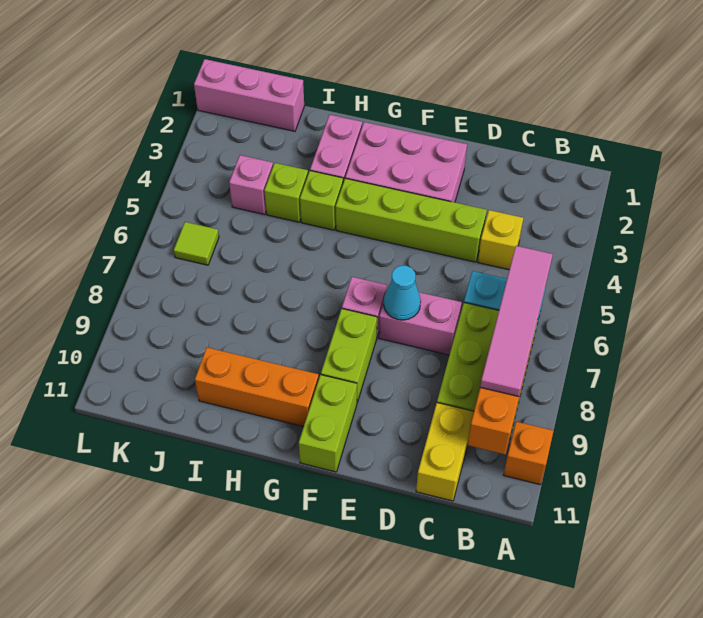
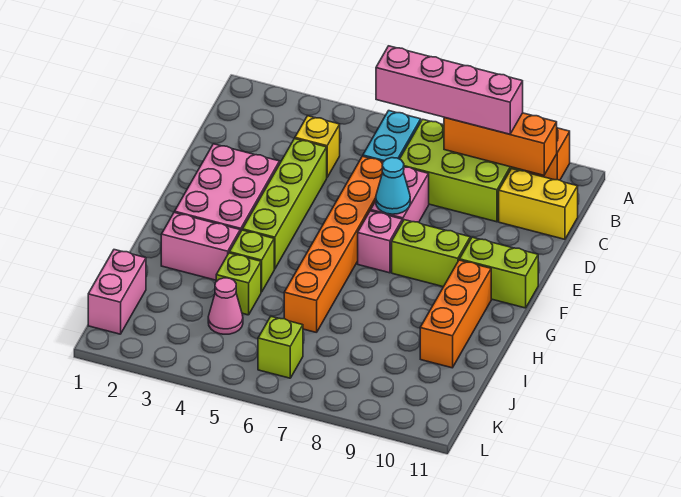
pink tile B6:B9 level 3 -> pink brick B6:B9 level 3
none -> orange brick D6:I6 level 1
pink brick J1:L1 level 1 -> pink brick J1:K1 level 1
pink brick J4 level 1 -> pink cone J4 level 1
lime tile K6 level 1 -> lime brick K6 level 1

